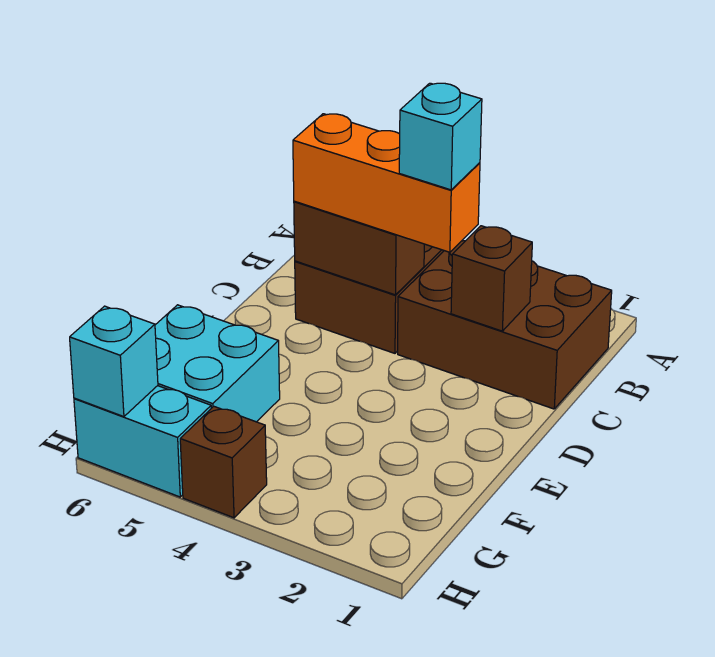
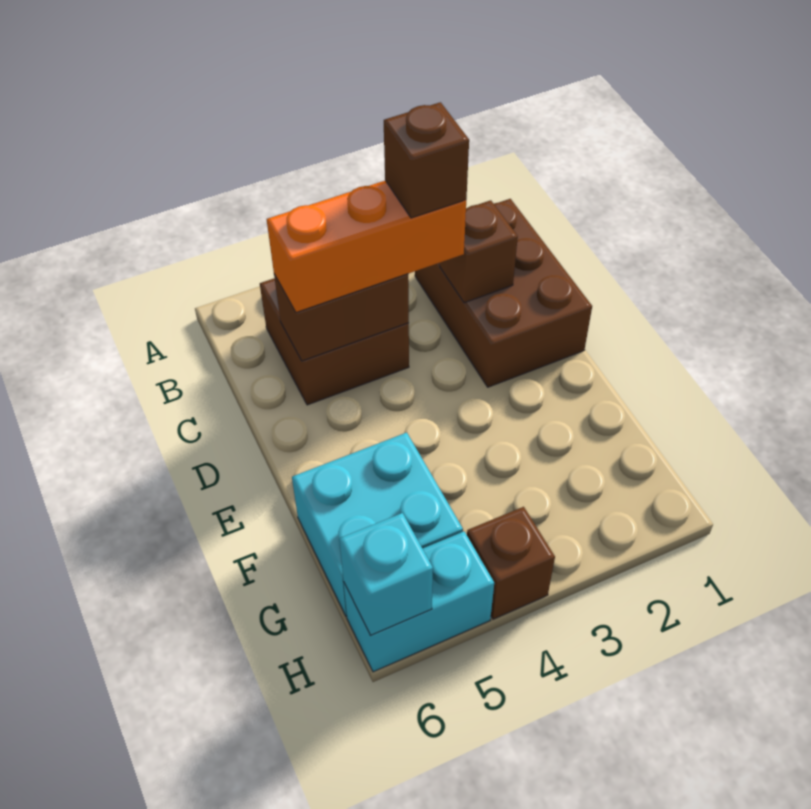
brown brick B1:C3 level 1 -> brown brick B1:D2 level 1
cyan brick C3 level 4 -> brown brick C3 level 4

